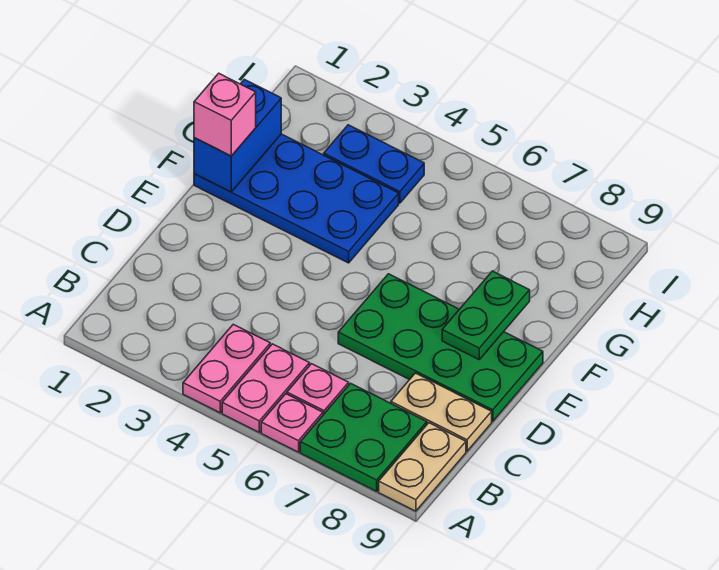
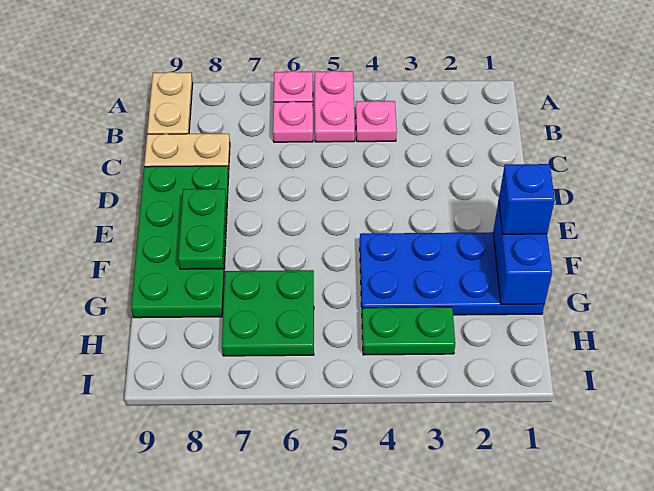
pink plate A4:B4 level 1 -> pink plate B4 level 1
green plate A7:B8 level 1 -> green plate G6:H7 level 1
green plate D6:E9 level 1 -> green plate D8:G9 level 1
pink brick F1 level 3 -> blue brick F1 level 3
blue plate H3:H4 level 1 -> green plate H3:H4 level 1

